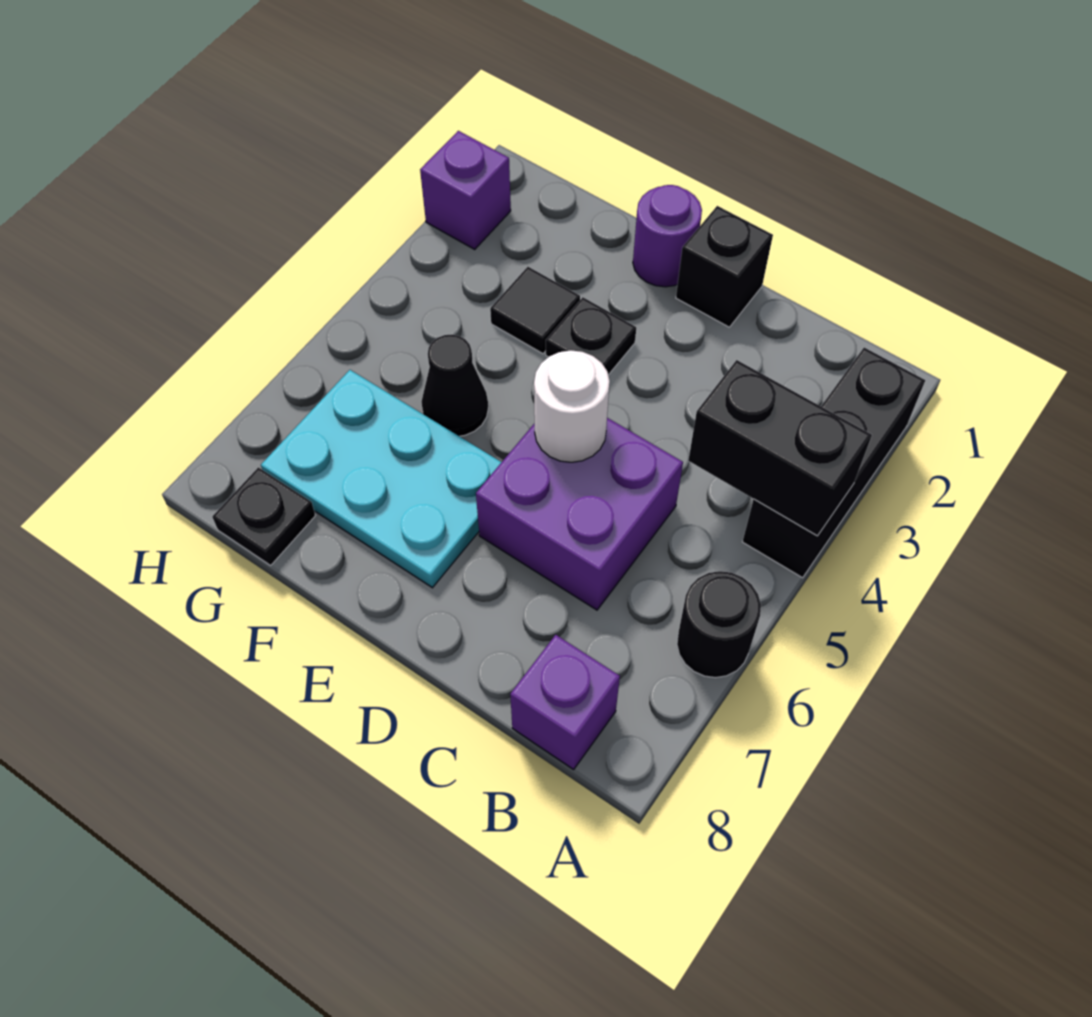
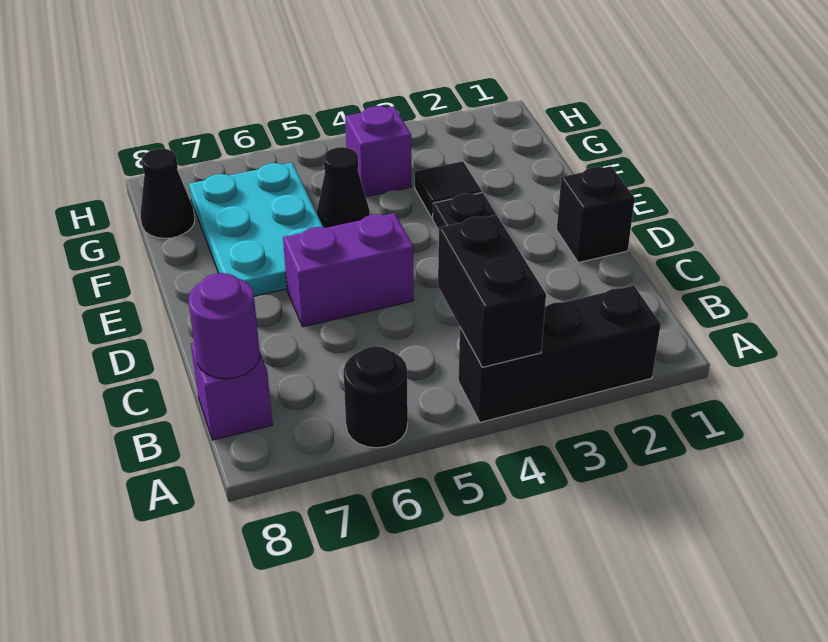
purple brick C5:D6 level 1 -> purple brick D5:D6 level 1
white round brick D5 level 2 -> none
purple round brick E1 level 1 -> purple round brick B8 level 2
black plate G8 level 1 -> black cone G8 level 1
purple brick H2 level 1 -> purple brick G4 level 1

